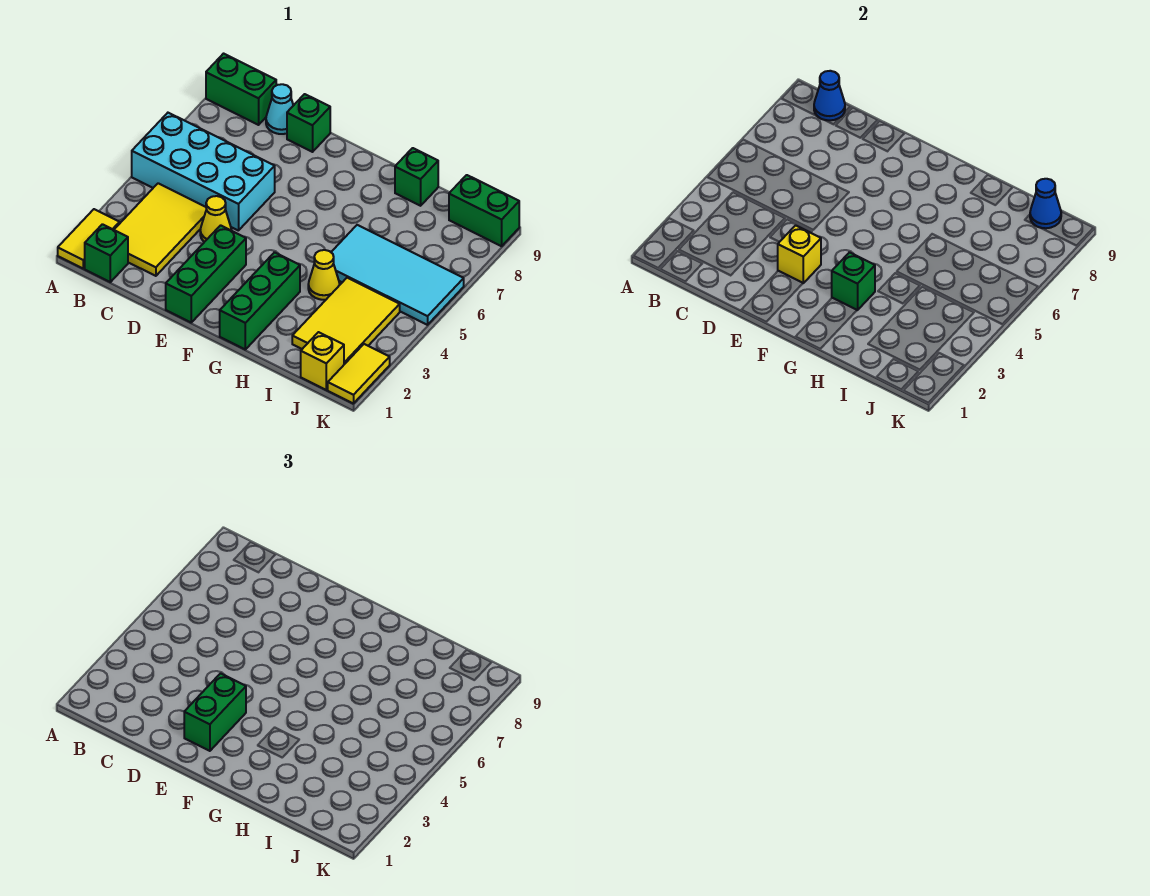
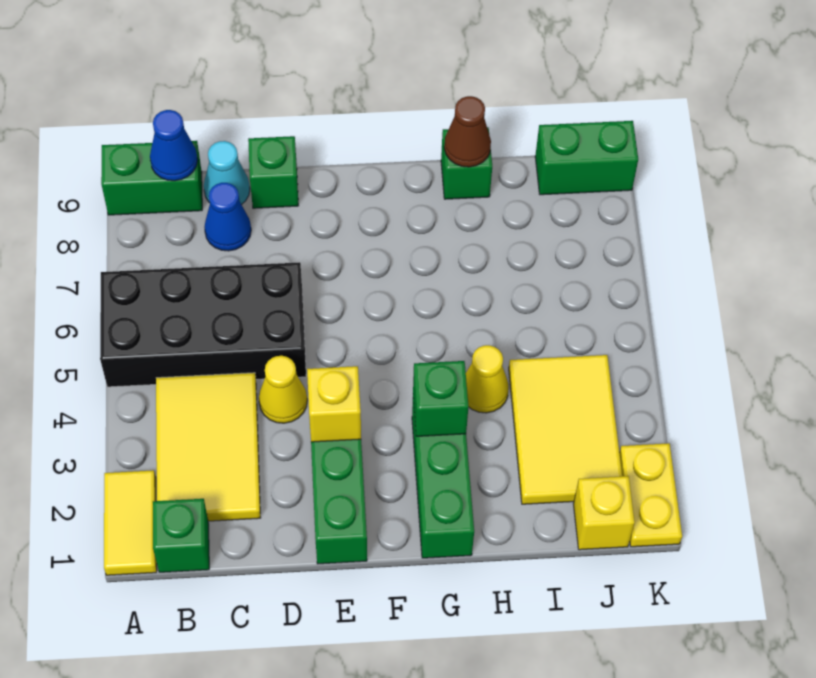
cyan brick A5:D6 level 1 -> black brick A5:D6 level 1
green brick E2:E3 level 3 -> none
cyan tile H5:K6 level 1 -> none
none -> brown cone H9 level 2
blue cone J9 level 2 -> blue cone C8 level 1
yellow tile K1:K2 level 1 -> yellow plate K1:K2 level 1

